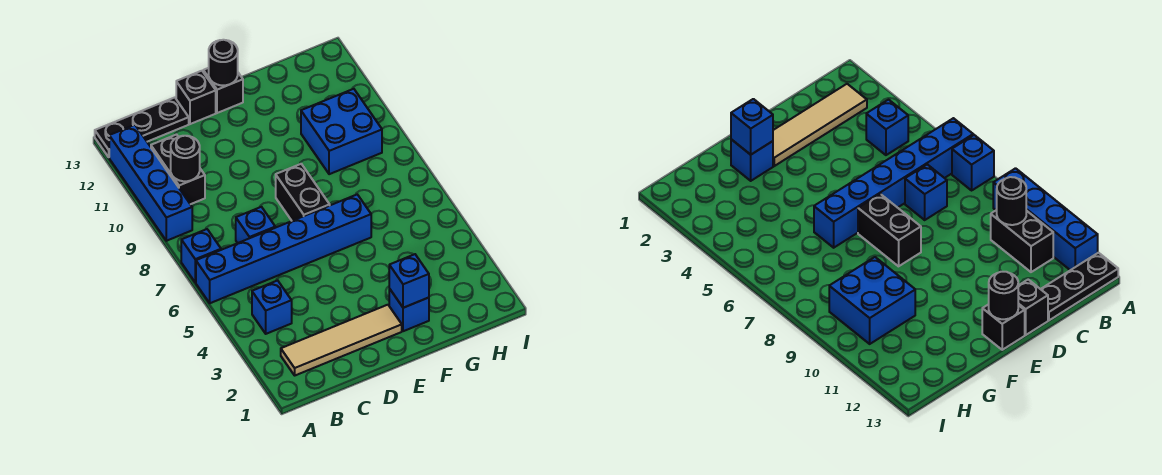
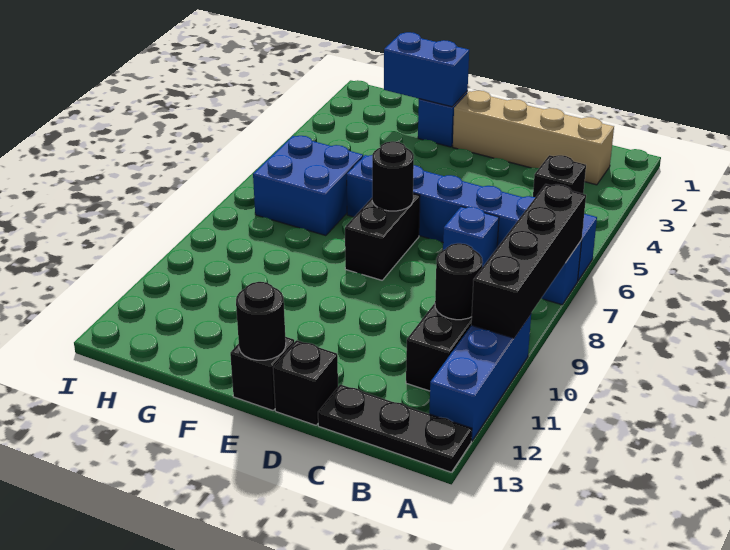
none -> black brick A7:A10 level 2
blue brick A9:A12 level 1 -> blue brick A10:A12 level 1
tan tile B2:E2 level 1 -> tan brick B2:E2 level 1
blue brick B4 level 1 -> black brick B4 level 1
none -> black round brick E7 level 2
blue brick F2 level 2 -> blue brick F2:G2 level 2
blue brick G9:H10 level 1 -> blue brick G6:H7 level 1

